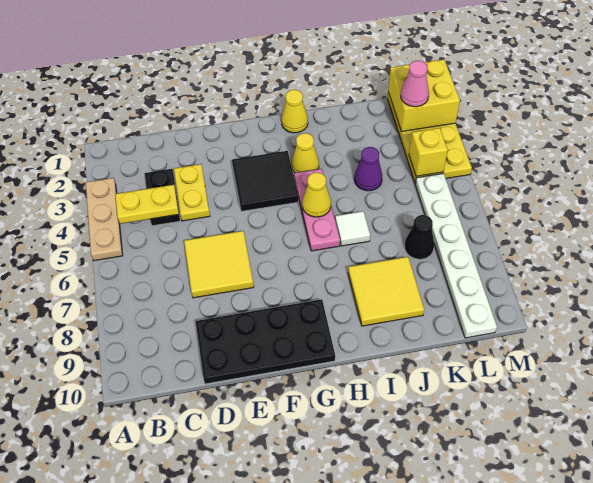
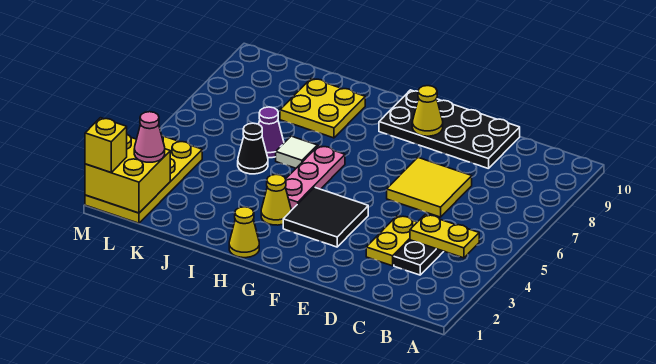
tan plate A3:A5 level 1 -> none
yellow cone H5 level 2 -> yellow cone F9 level 2
yellow tile I8:J9 level 1 -> yellow plate I8:J9 level 1
purple cone J4 level 1 -> purple cone J6 level 1
black cone K7 level 1 -> black cone J5 level 1
yellow brick L4 level 2 -> yellow brick M1 level 3
white plate L5:L10 level 1 -> none

